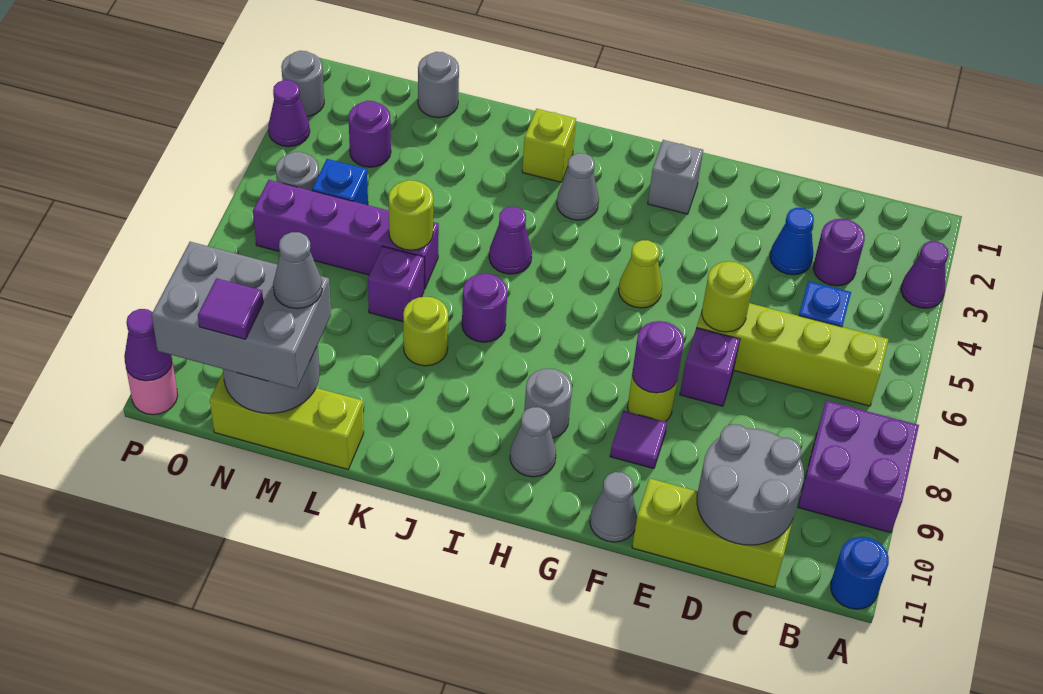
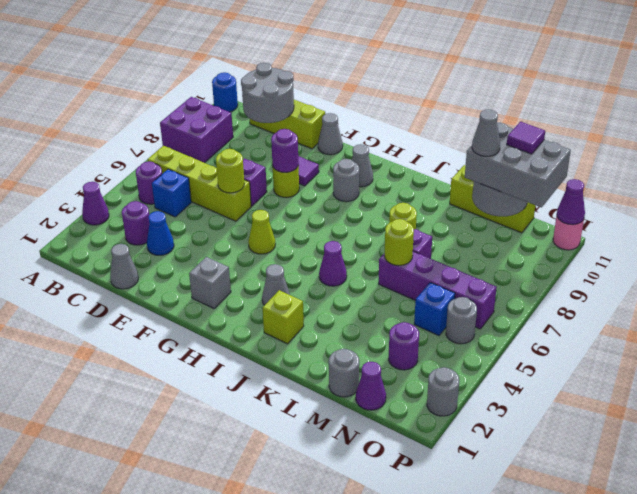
none -> grey cone D1 level 1
purple round brick J7 level 1 -> purple round brick B5 level 1
purple cone P3 level 1 -> purple cone N1 level 1

